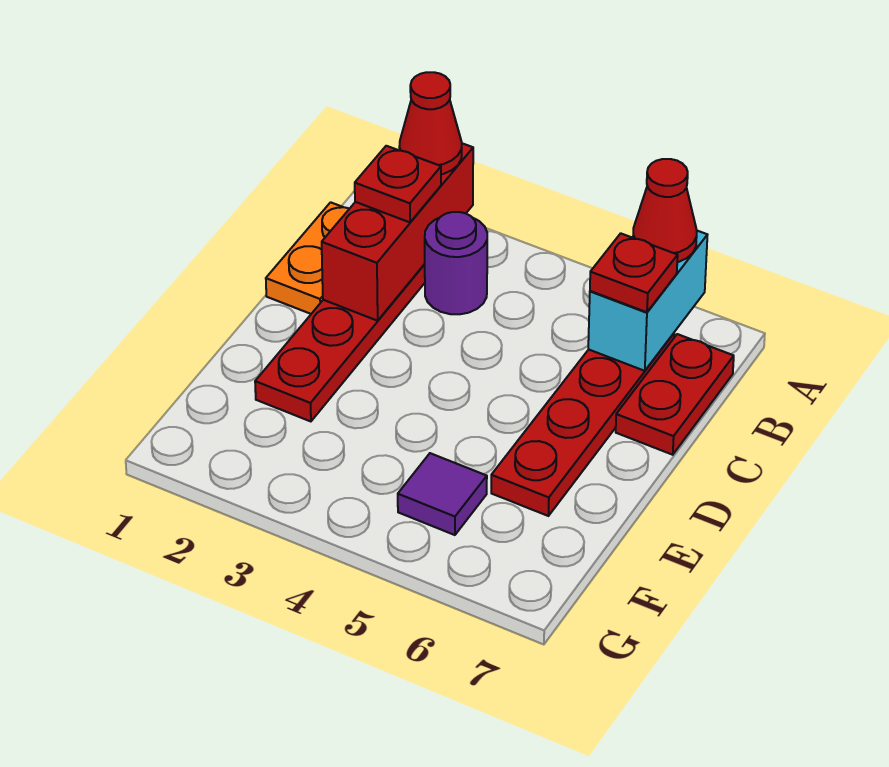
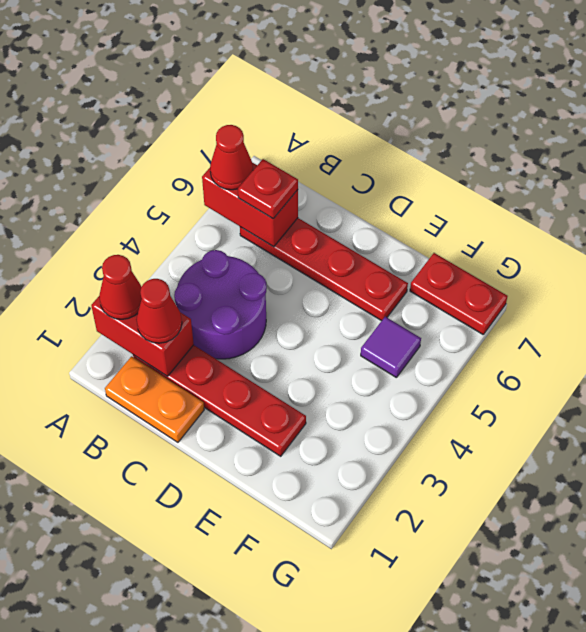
red brick A2:C2 level 2 -> red brick A2:B2 level 2
cyan brick A6:B6 level 2 -> red brick A6:B6 level 2
red plate B2 level 3 -> red cone B2 level 3
purple round brick B3 level 1 -> purple round brick B3:C4 level 1
red plate B7:C7 level 1 -> red plate F7:G7 level 1

